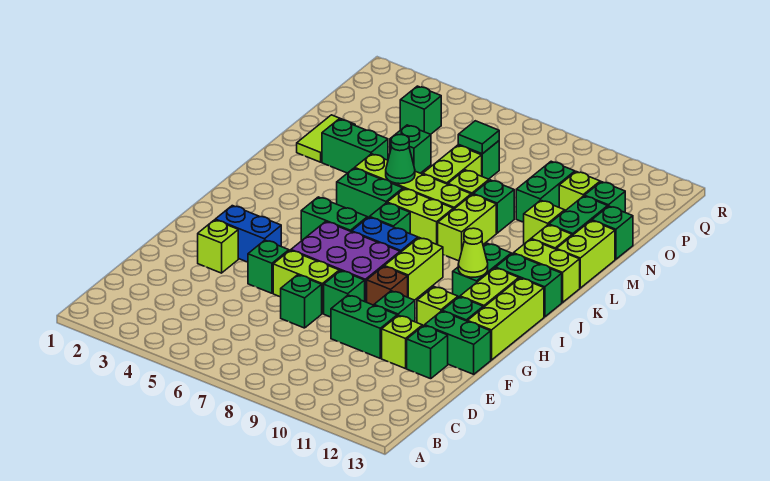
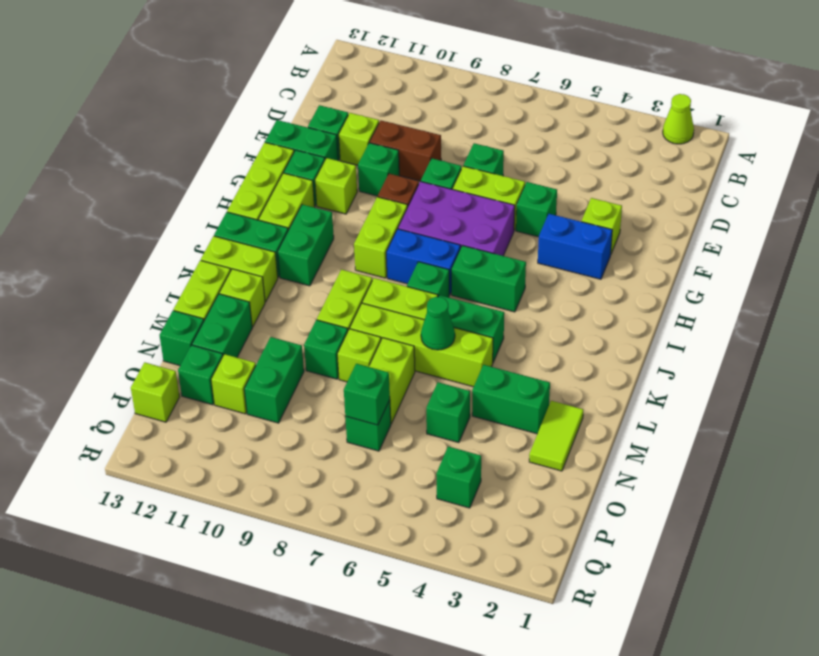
green brick E9:E10 level 1 -> brown brick E9:E10 level 1
lime cone I11 level 2 -> lime cone A2 level 1
lime brick M11 level 1 -> lime brick P13 level 1
green tile O7 level 2 -> green brick O7 level 2

